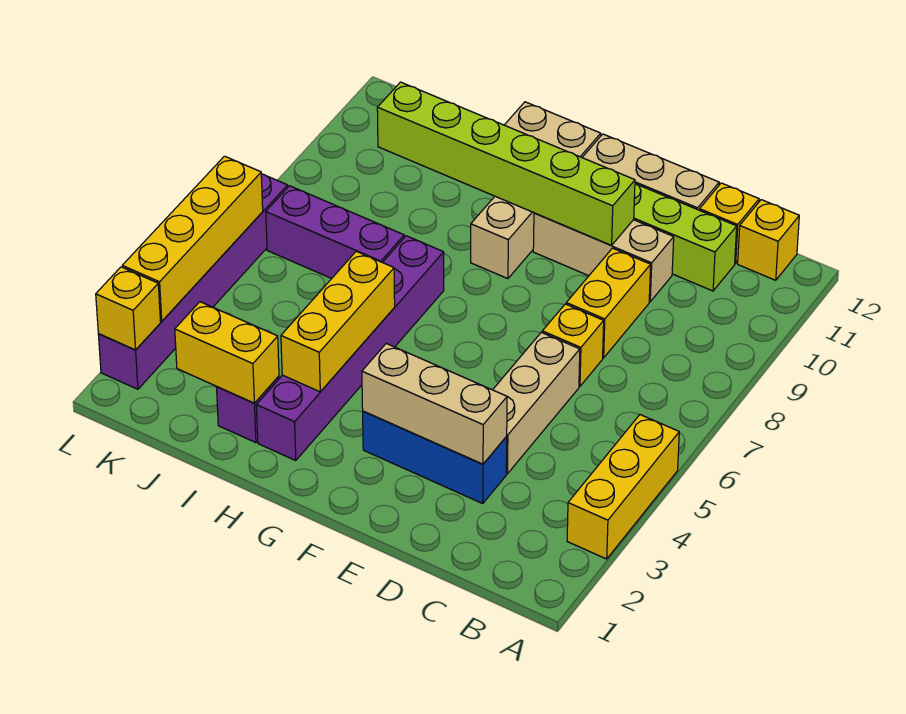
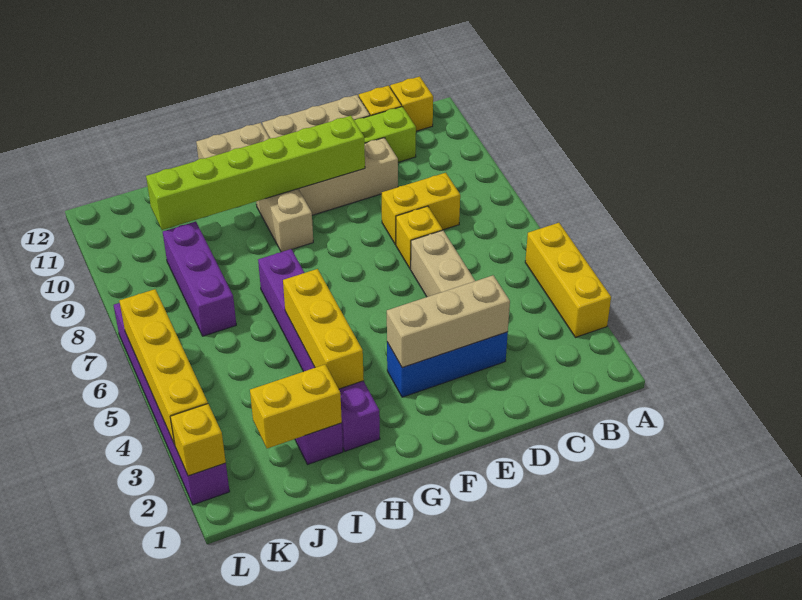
yellow brick D8:D9 level 1 -> yellow brick C8:D8 level 1
purple brick I7:K7 level 1 -> purple brick J7:J9 level 1

